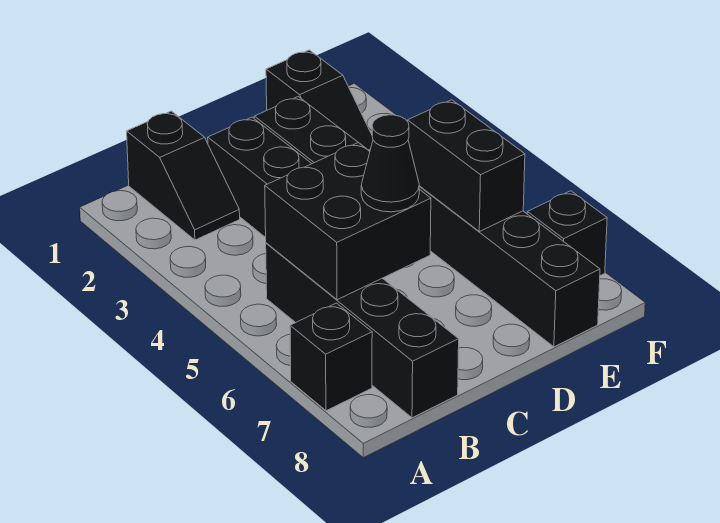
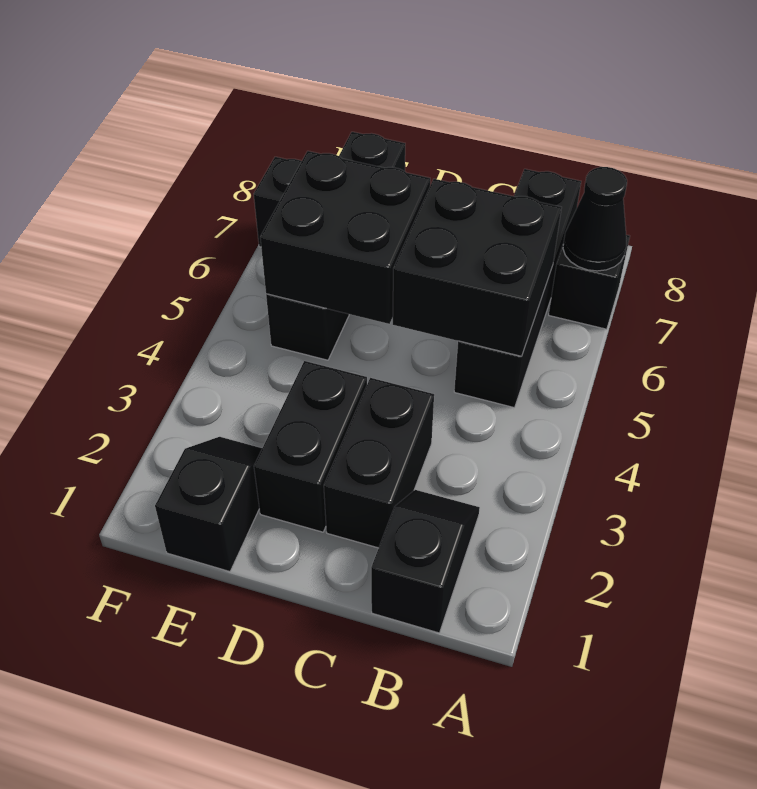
black cone C6 level 3 -> black cone A7 level 2
black brick E5:E6 level 2 -> black brick D5:E6 level 2

